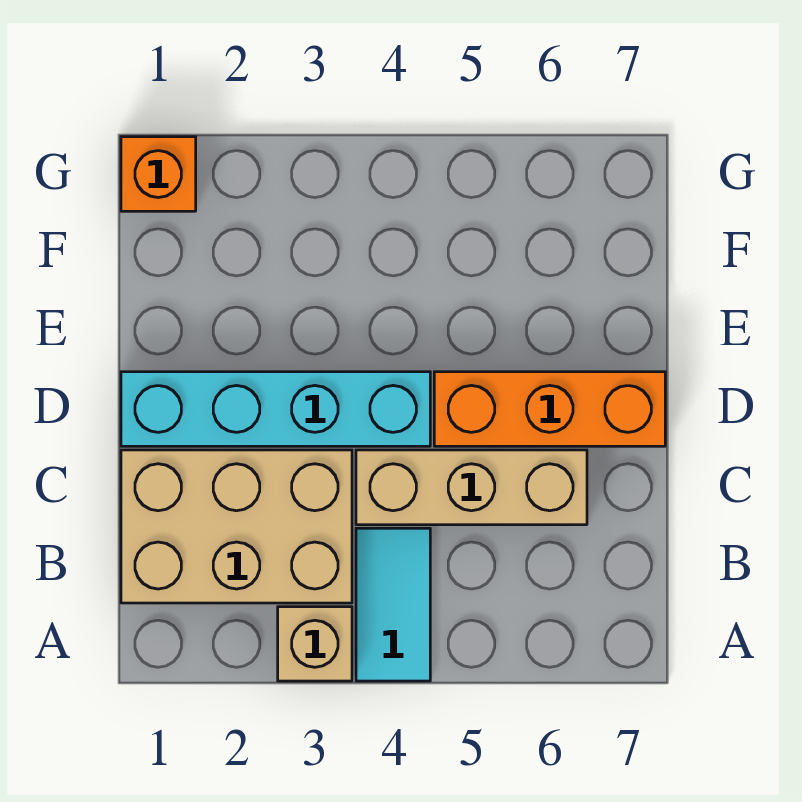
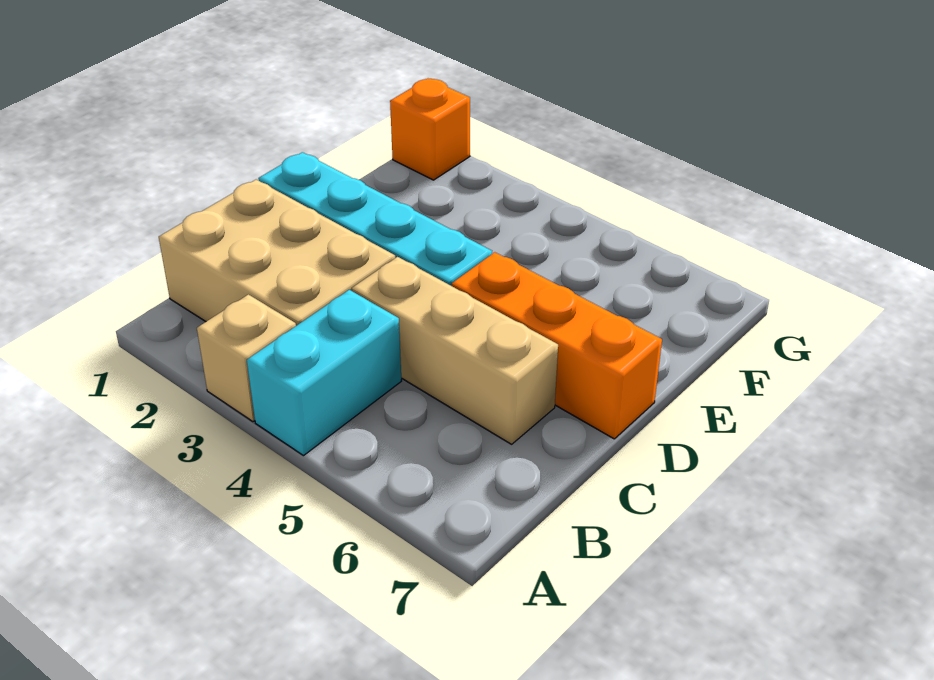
cyan tile A4:B4 level 1 -> cyan brick A4:B4 level 1

